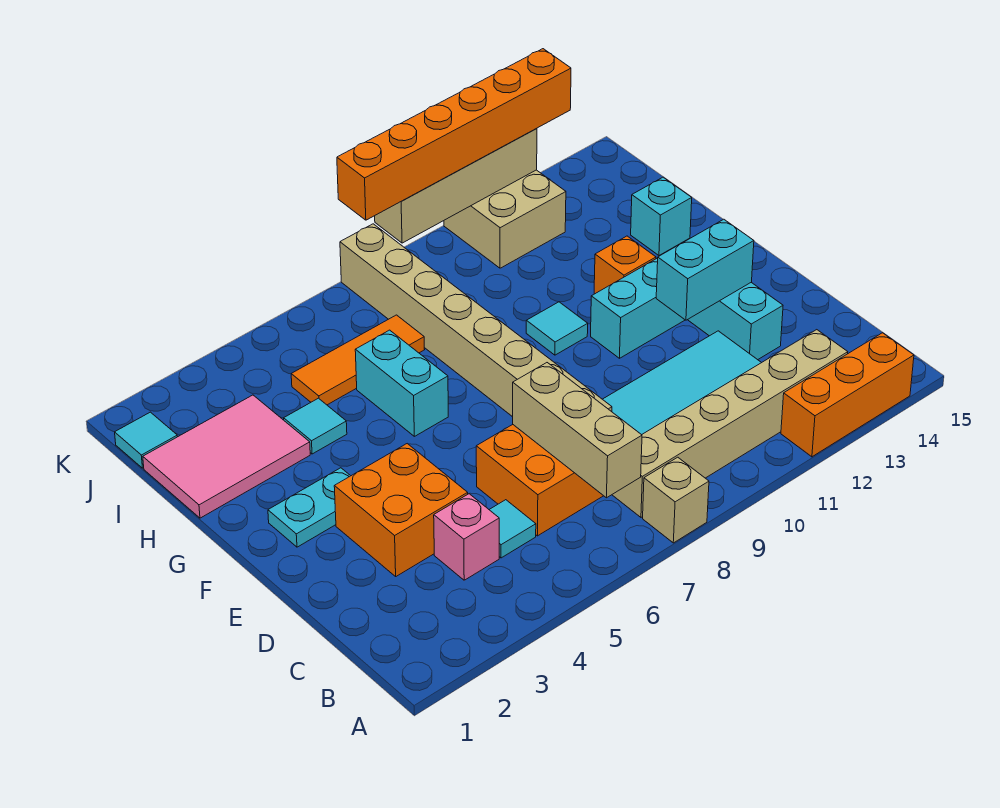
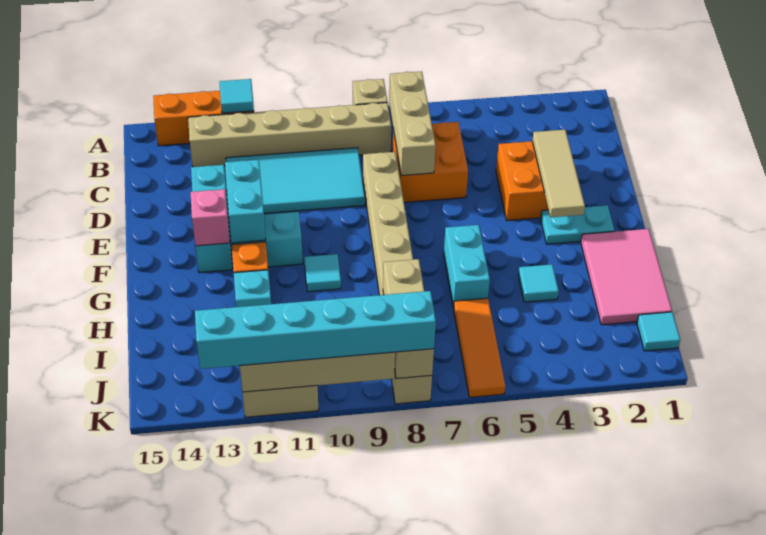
pink brick C4 level 1 -> pink brick F13 level 2
cyan tile C5 level 1 -> cyan tile A12 level 2
none -> tan tile D3:F3 level 2
cyan brick E12:E13 level 2 -> cyan brick E12:F12 level 2
pink tile H1:I3 level 1 -> pink tile G1:I2 level 1
cyan brick H14 level 1 -> cyan brick H12 level 1
orange tile I5:I7 level 1 -> orange tile I6:K6 level 1
none -> tan brick I8:K8 level 2
orange brick K8:K13 level 3 -> cyan brick K8:K13 level 3

